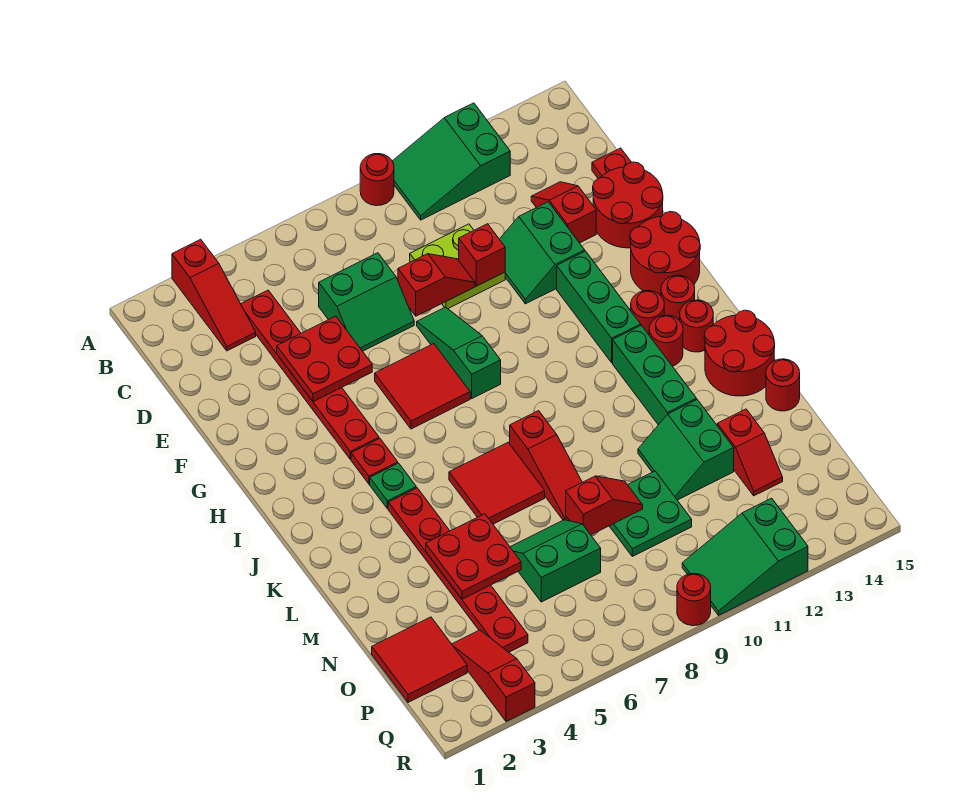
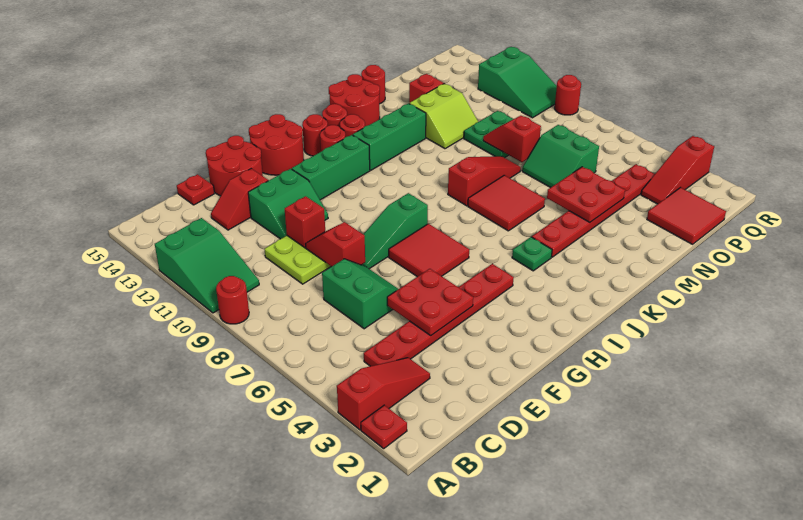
red plate I4 level 1 -> red plate A2 level 1
green slope M11:N12 level 1 top 12 -> lime slope M11:N12 level 1 top 12

